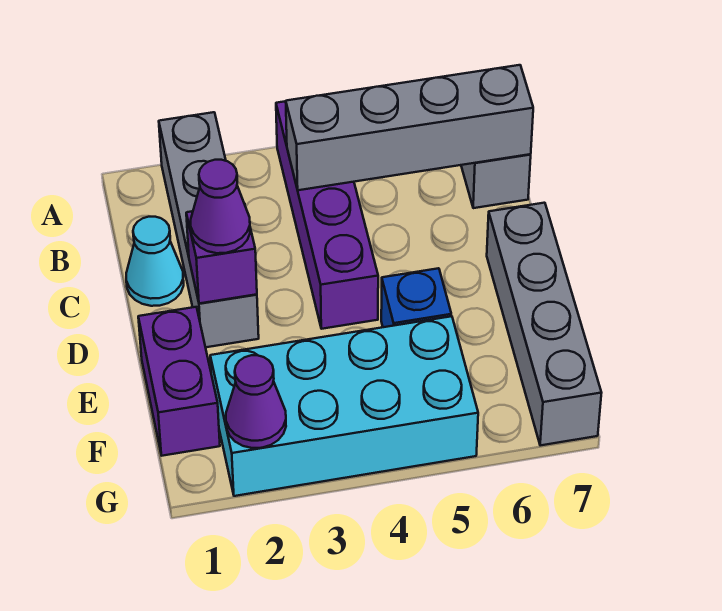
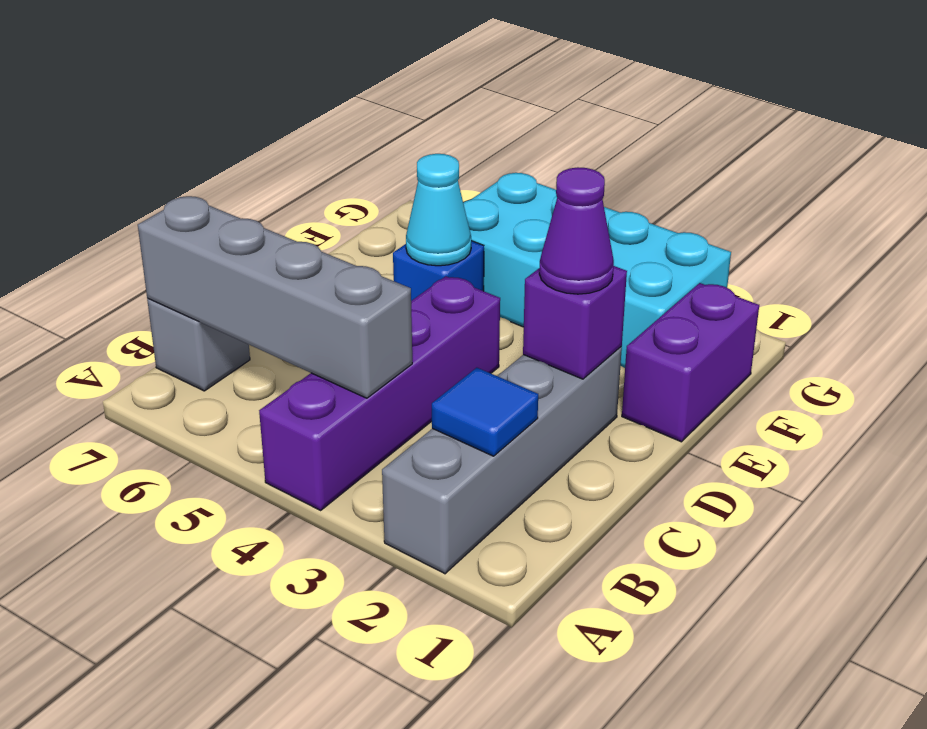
none -> blue tile B2 level 2
cyan cone C1 level 1 -> cyan cone E5 level 2
grey brick D7:G7 level 1 -> none
purple cone G2 level 2 -> none

